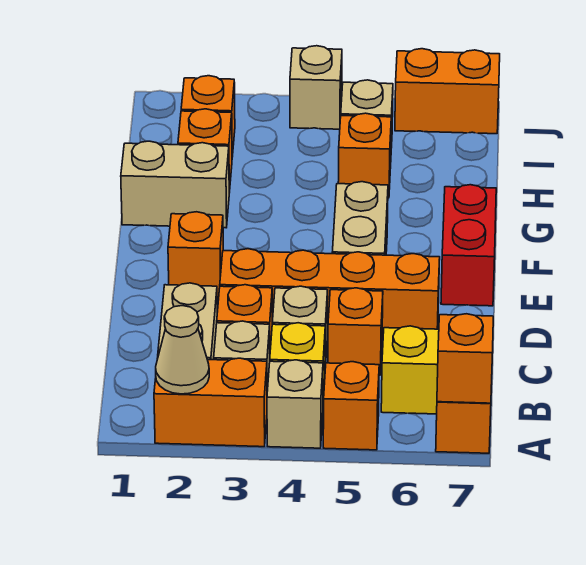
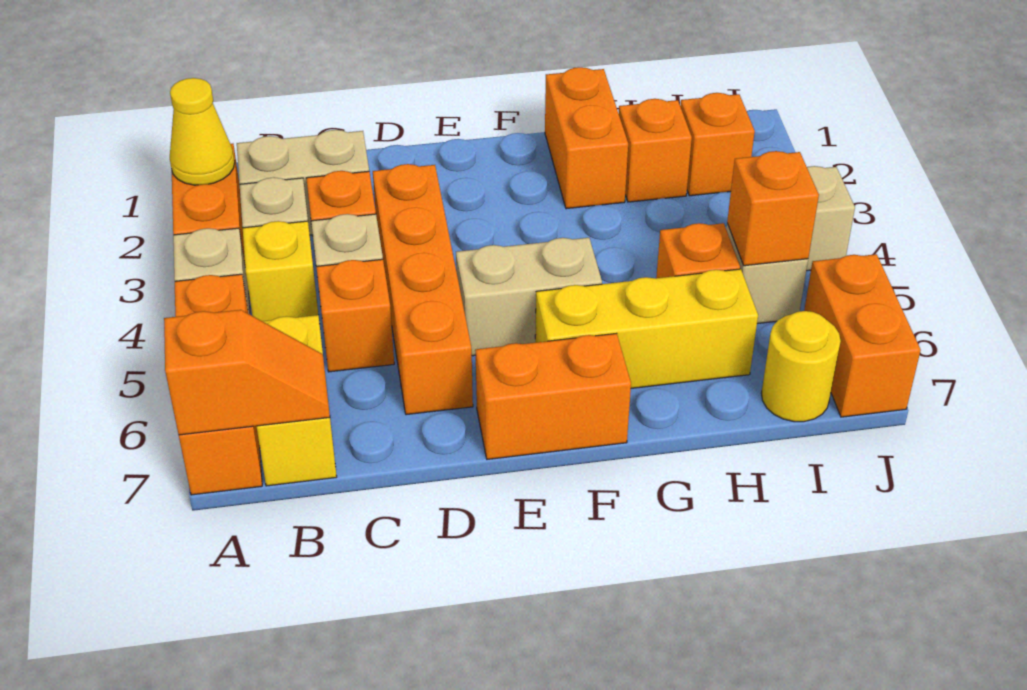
tan cone A2 level 2 -> yellow cone A2 level 2
orange brick E2 level 1 -> orange brick I5 level 2
red brick E7:F7 level 1 -> orange brick E7:F7 level 1
none -> yellow brick F6:H6 level 1
tan brick G1:G2 level 1 -> orange brick G1:G2 level 1
none -> yellow round brick I7 level 1

